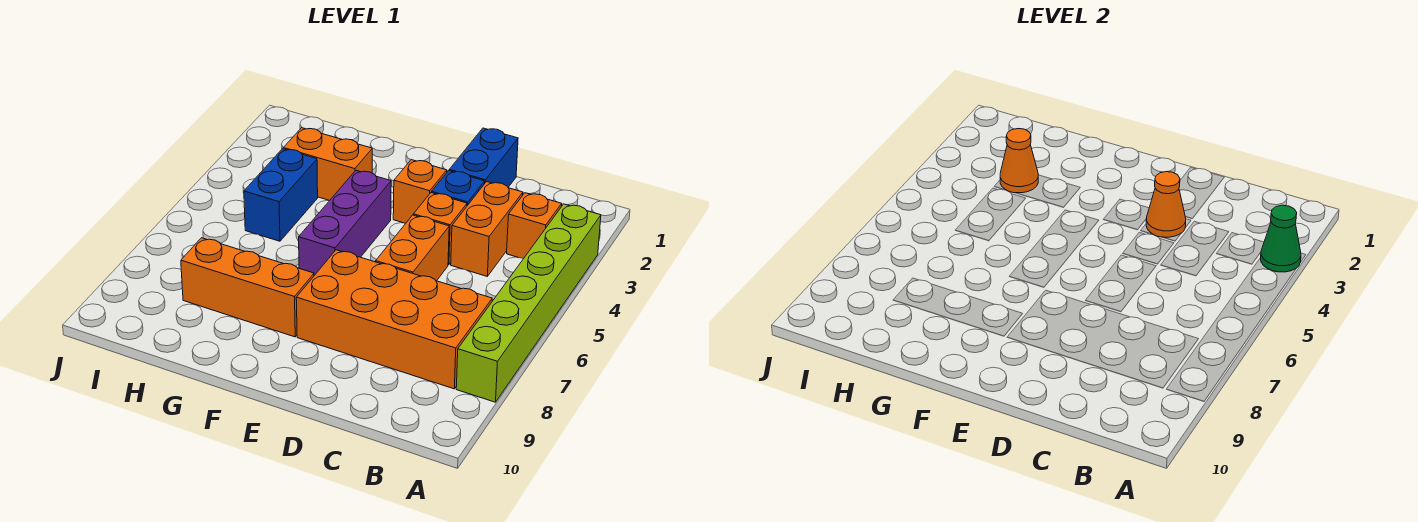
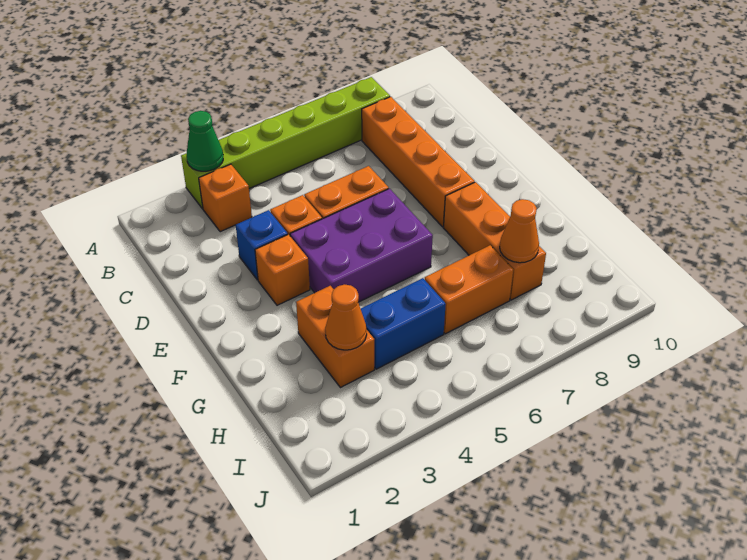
orange brick B7:E8 level 1 -> orange brick B8:E8 level 1
orange brick C3:C4 level 1 -> orange brick H6:H7 level 1
blue brick D1:D2 level 1 -> none
orange cone D3 level 2 -> orange cone H8 level 2
purple brick F4:F6 level 1 -> purple brick E4:F6 level 1

